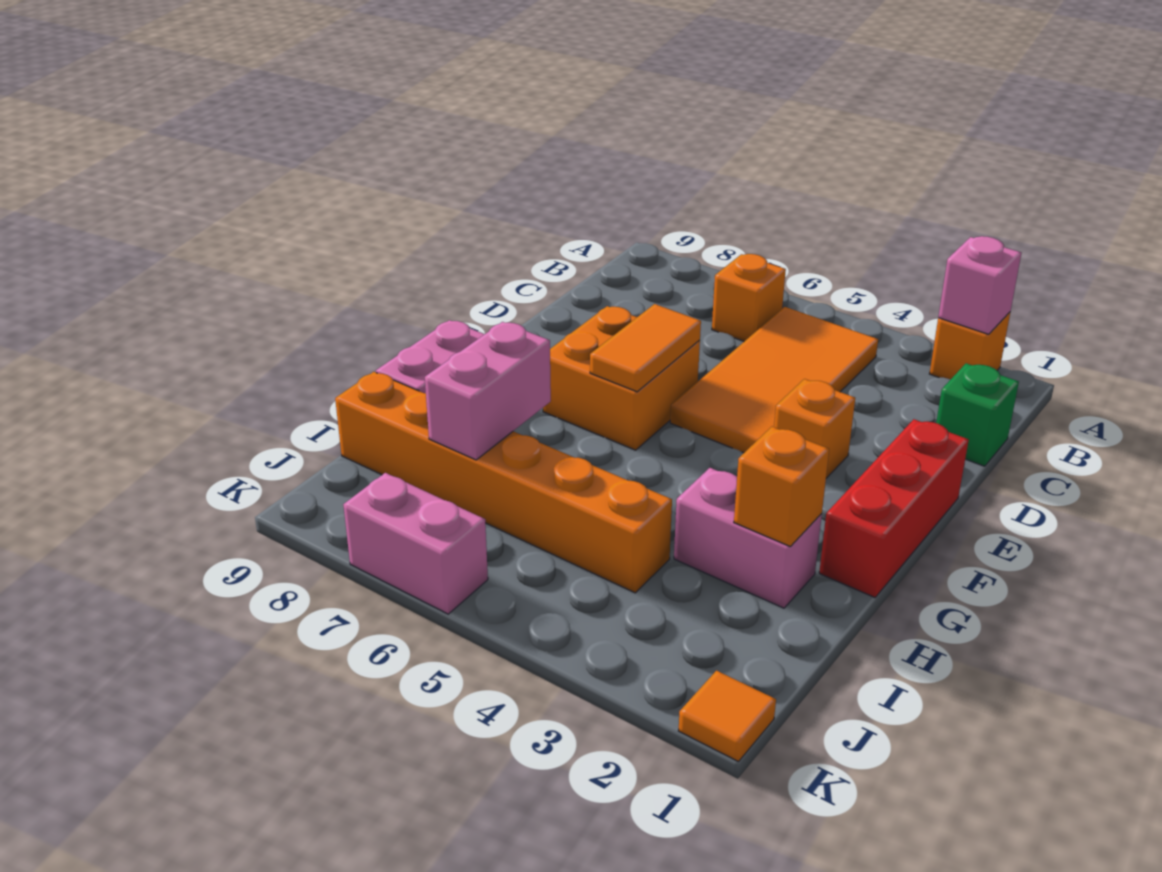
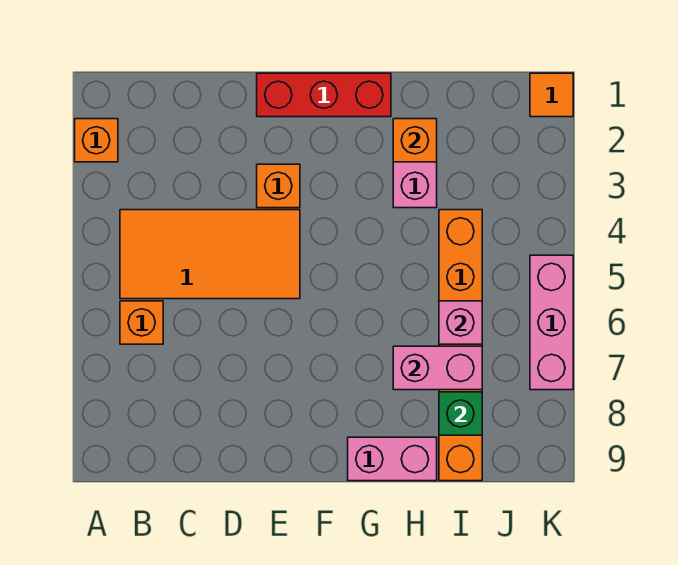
pink brick A2 level 2 -> pink brick I6 level 2
green brick C1 level 1 -> green brick I8 level 2
orange brick E6:F7 level 1 -> none
orange tile E6:F6 level 2 -> none
pink brick K6:K7 level 1 -> pink brick K5:K7 level 1

